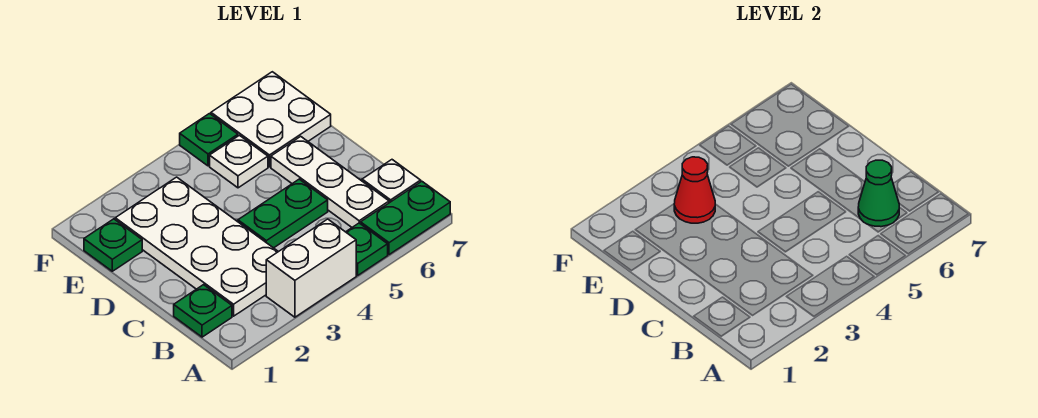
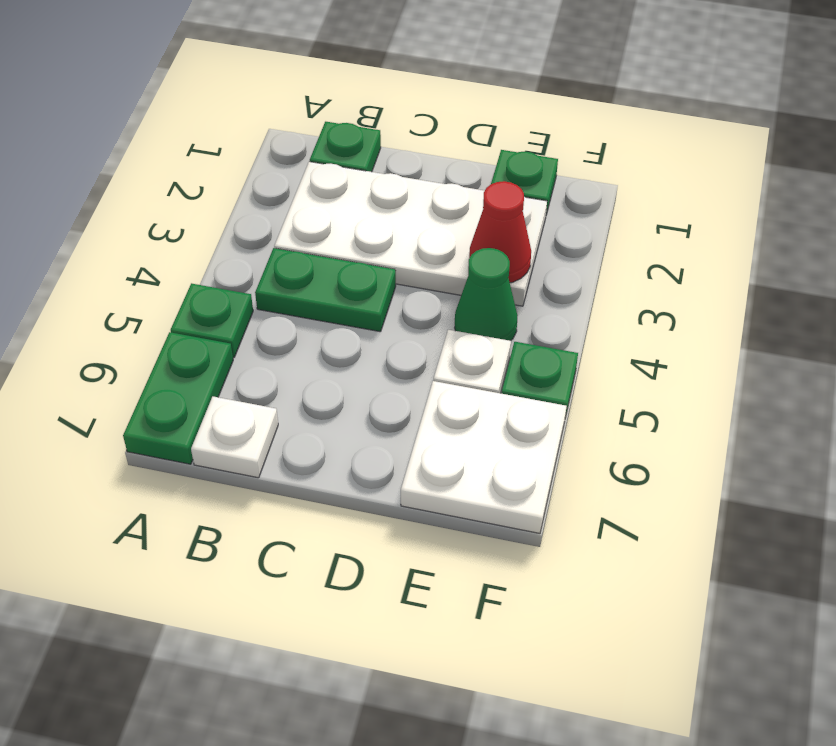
white brick A3:A4 level 1 -> none
white plate B6:D6 level 1 -> none
green cone B6 level 2 -> green cone E4 level 1
green plate C4:C5 level 1 -> green plate B4:C4 level 1

